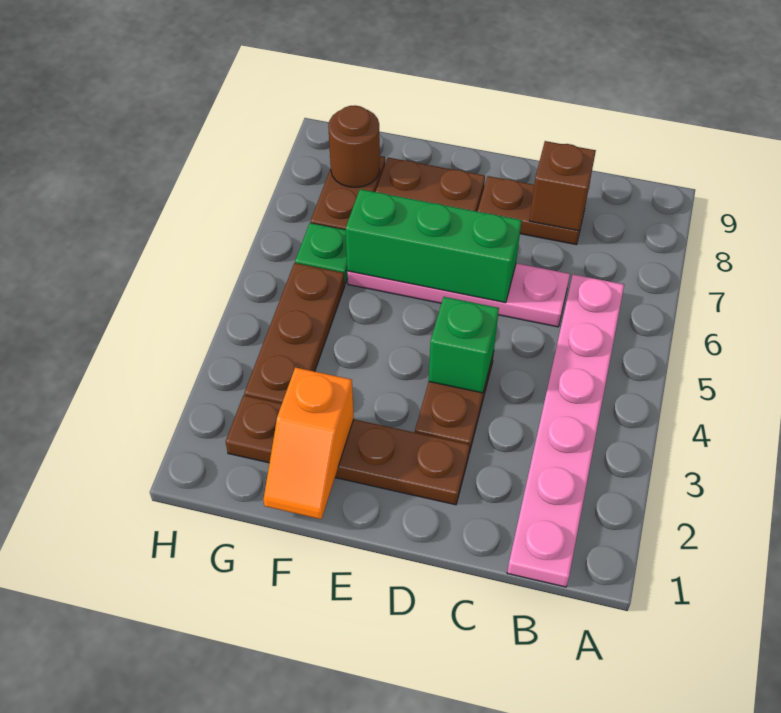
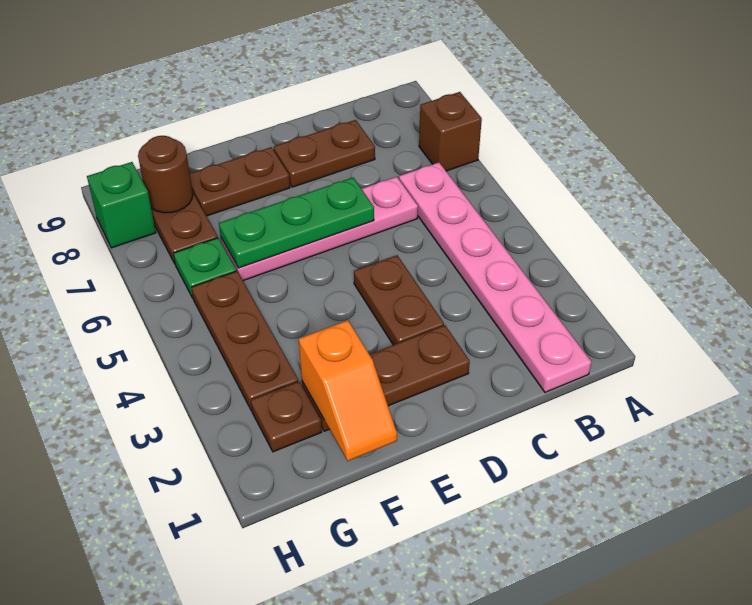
brown brick C8 level 2 -> brown brick A7 level 1
green brick D4 level 2 -> green brick H8 level 1
green brick D6:F6 level 2 -> green plate D6:F6 level 2

